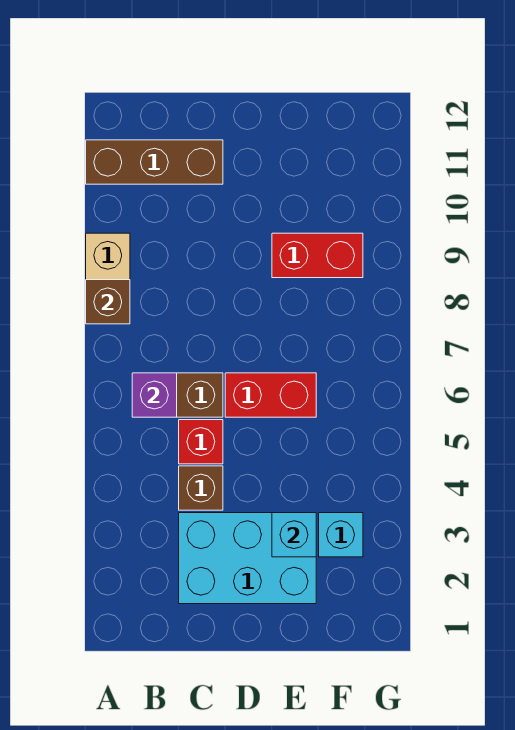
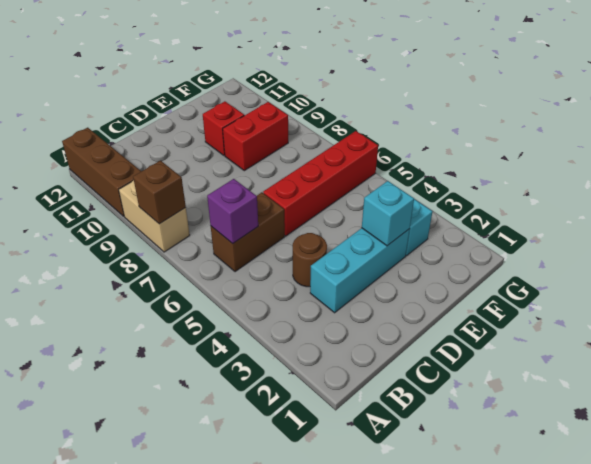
brown brick A11:C11 level 1 -> brown brick A10:A12 level 1
cyan brick C2:E3 level 1 -> cyan brick C3:E3 level 1
brown brick C4 level 1 -> brown round brick C4 level 1
red brick C5 level 1 -> red brick E10 level 1
red brick D6:E6 level 1 -> red brick D6:G6 level 1

